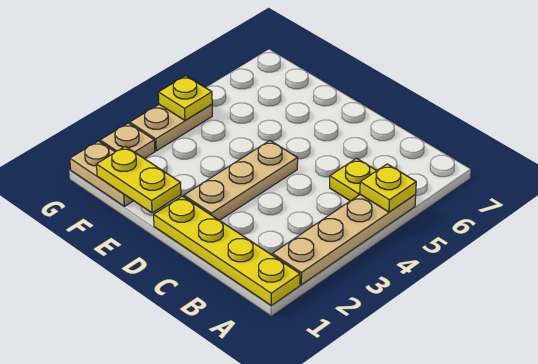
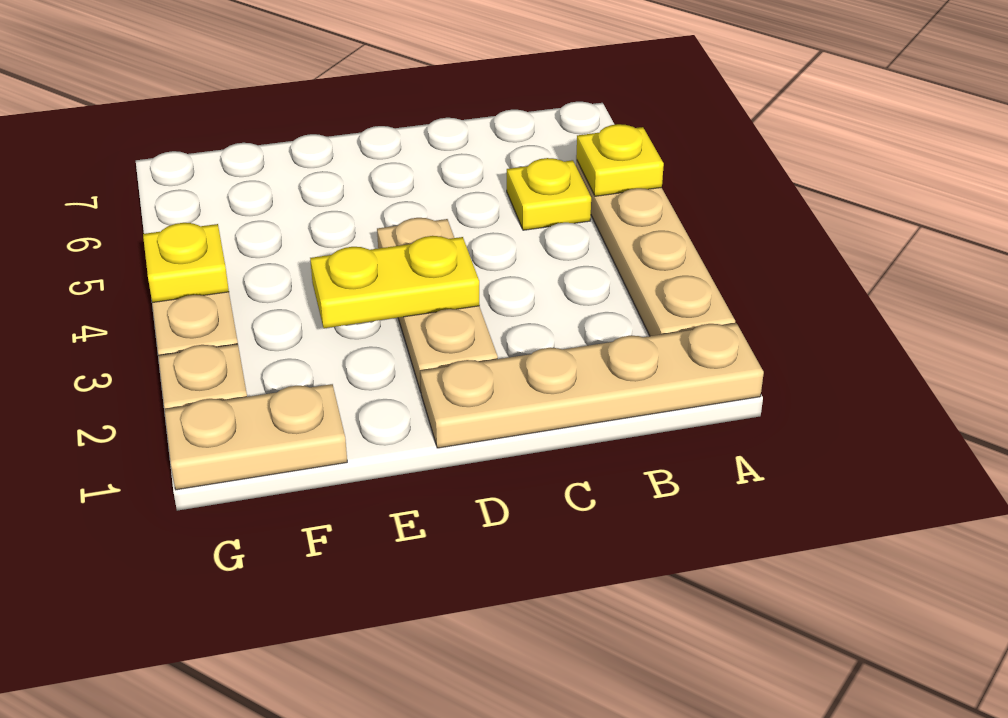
yellow plate A1:D1 level 1 -> tan plate A1:D1 level 1
yellow plate E1:F1 level 2 -> yellow plate D3:E3 level 2

